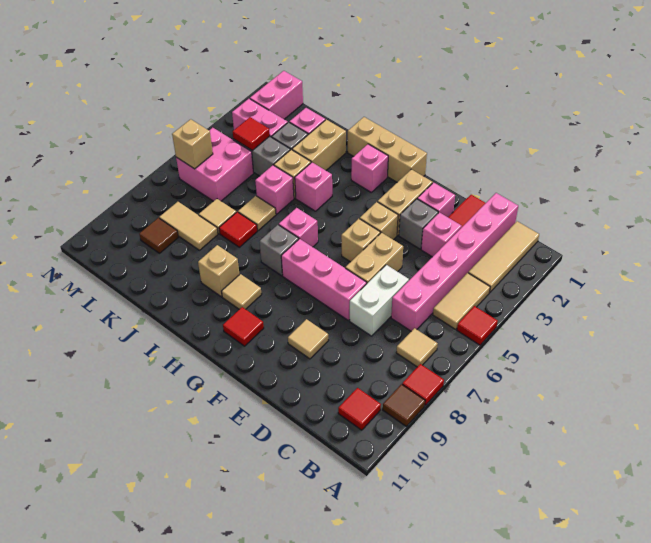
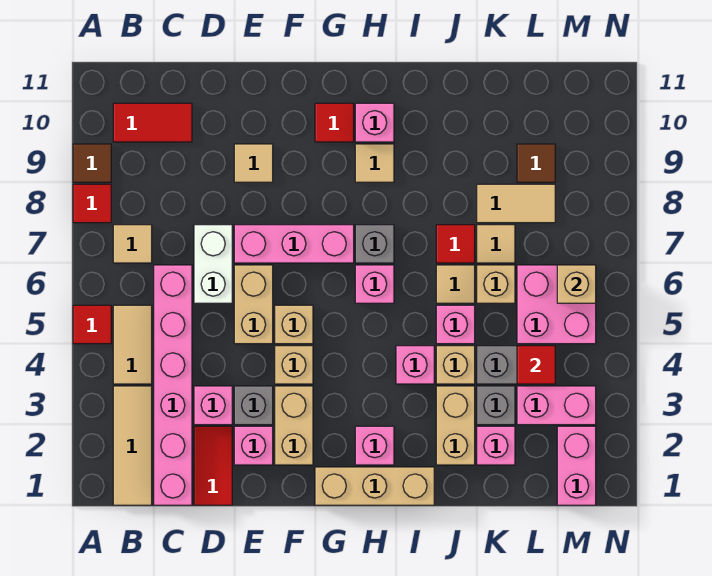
red tile B10 level 1 -> red tile B10:C10 level 1
none -> pink brick H10 level 1
tan brick I9 level 1 -> tan brick K6 level 1

